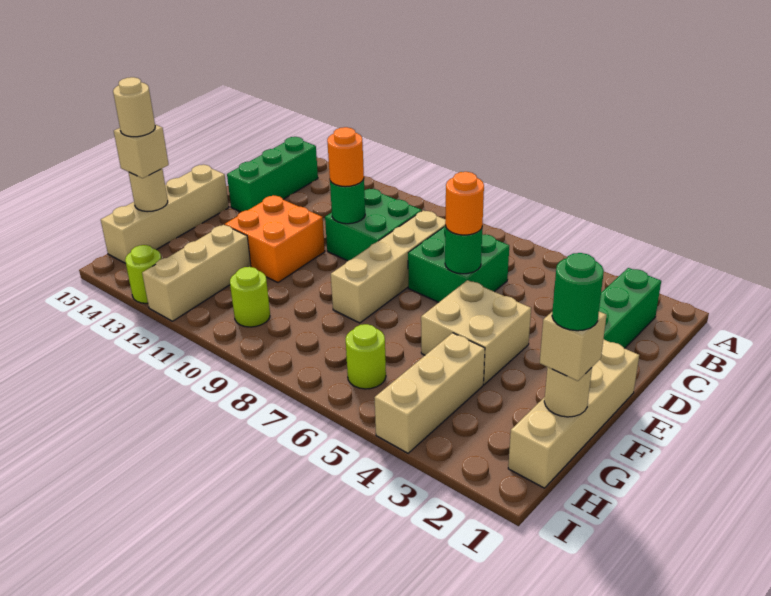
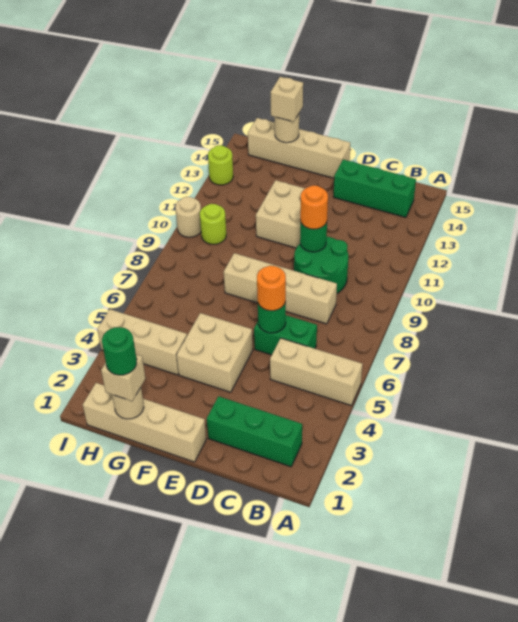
green brick C6:D7 level 1 -> green brick C6:D6 level 1
green brick C9:D10 level 1 -> green round brick C9:D10 level 1
orange brick E11:F12 level 1 -> tan brick E11:F12 level 1
tan brick G12:I12 level 1 -> tan brick A5:C5 level 1
tan round brick G15 level 4 -> tan round brick I10 level 1
lime round brick H6 level 1 -> none

